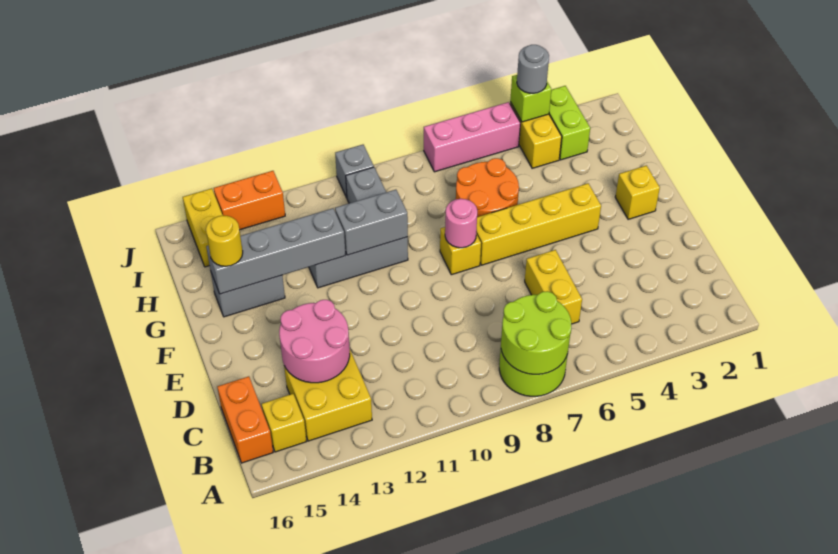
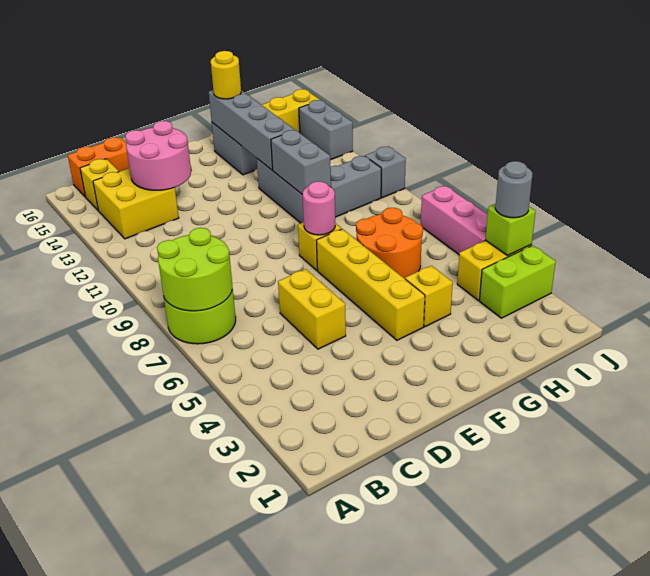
yellow brick C6:D6 level 1 -> yellow brick D5:D6 level 1
yellow brick F2 level 1 -> yellow brick G4 level 1
orange brick J13:J14 level 1 -> grey brick J13:J14 level 1

